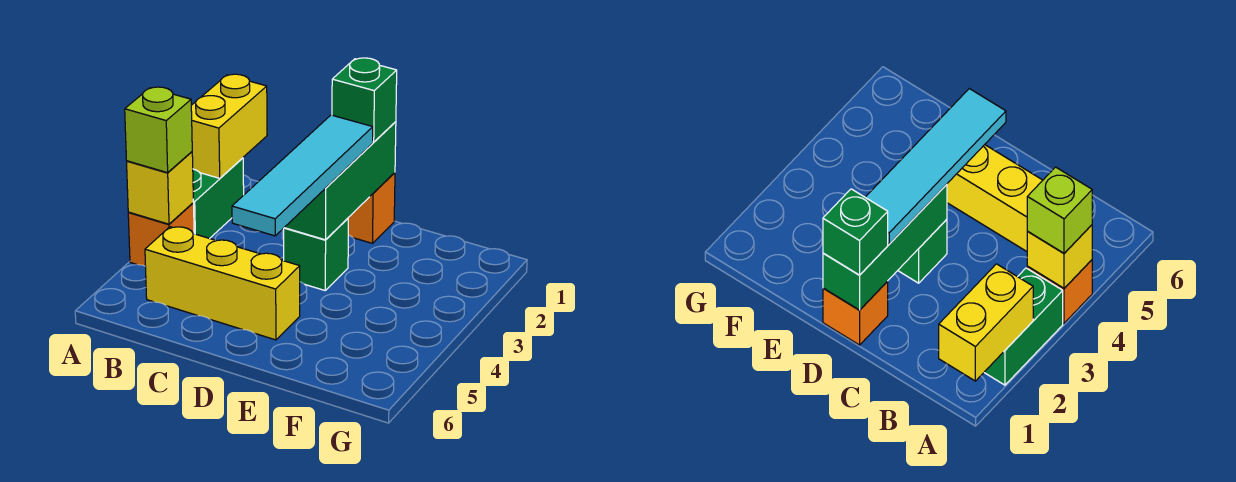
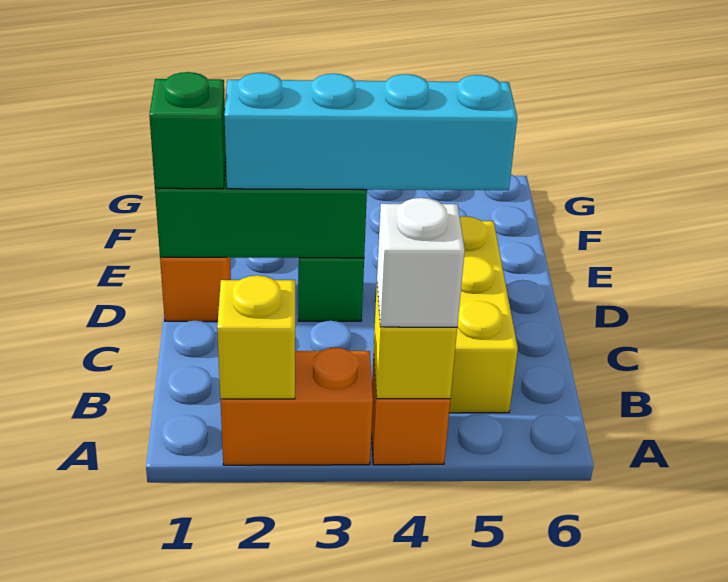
yellow brick A1:A2 level 2 -> yellow brick A2 level 2
green brick A2:A3 level 1 -> orange brick A2:A3 level 1
lime brick A4 level 3 -> white brick A4 level 3
cyan tile D2:D5 level 3 -> cyan brick D2:D5 level 3

